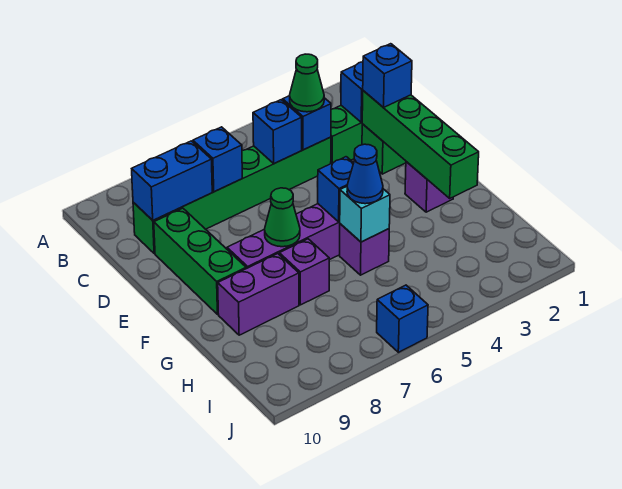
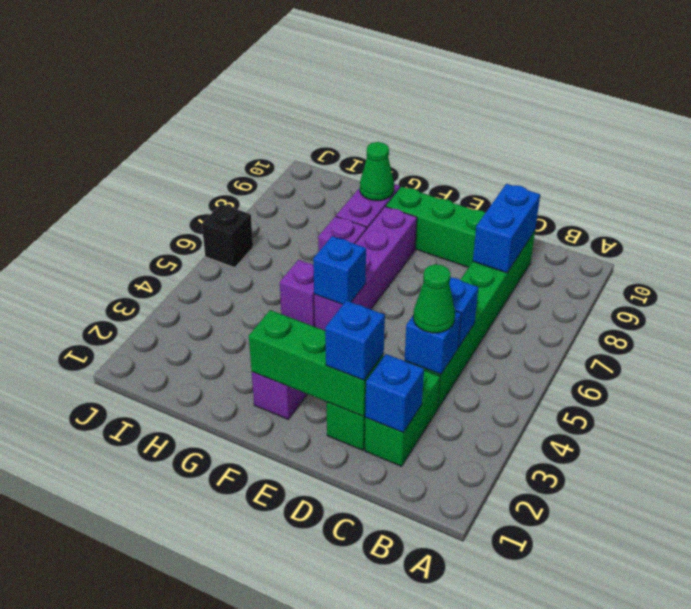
blue brick C7 level 2 -> none
green brick D2:G2 level 2 -> green brick D2:F2 level 2
green cone F7 level 2 -> green cone G9 level 2
cyan brick G5 level 2 -> none
blue cone G5 level 3 -> none
blue brick J6 level 1 -> black brick J6 level 1

